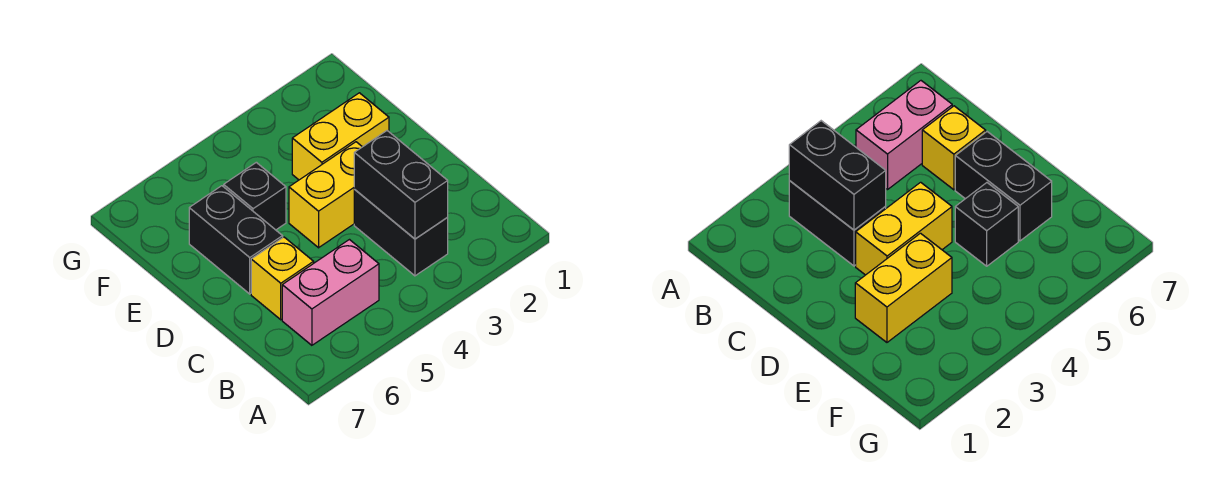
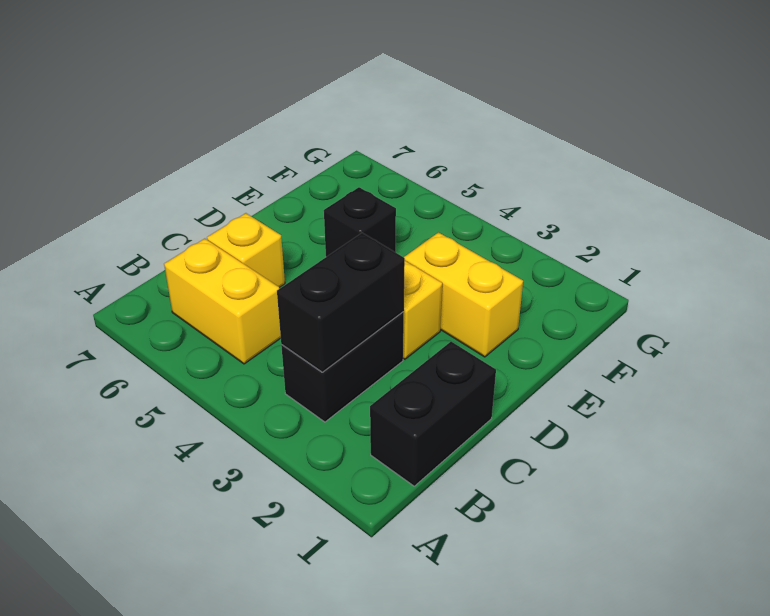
pink brick B5:B6 level 1 -> yellow brick B5:B6 level 1
black brick D6:E6 level 1 -> black brick B1:C1 level 1

